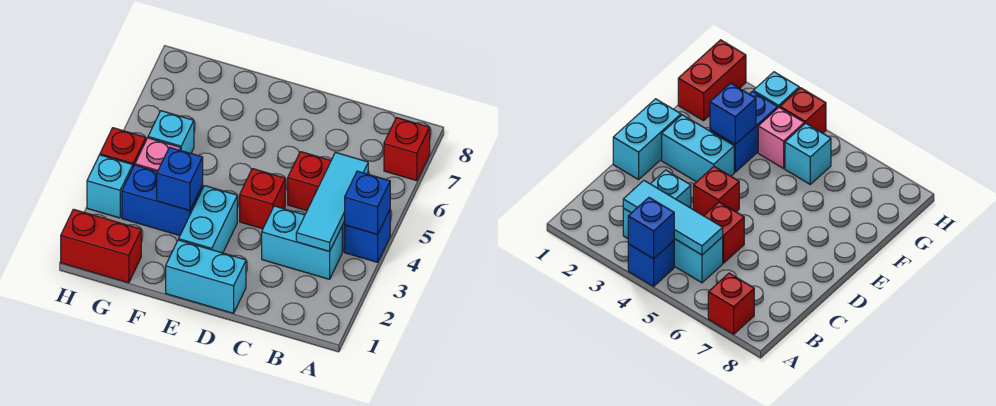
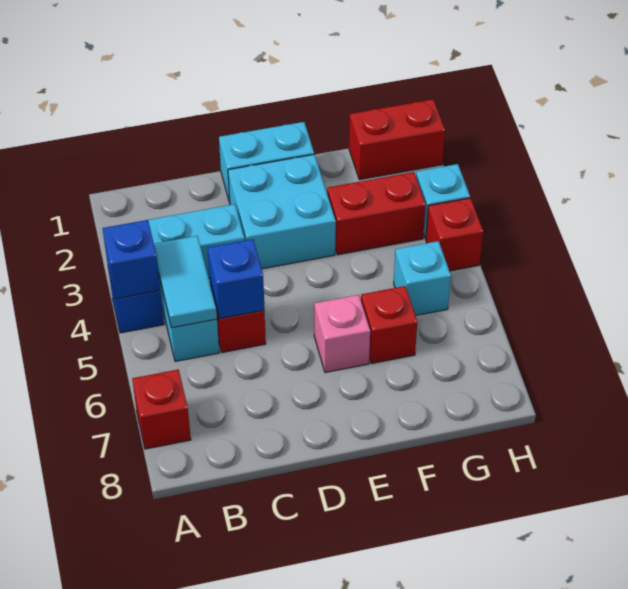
cyan tile B3:B5 level 2 -> cyan tile B4:B5 level 2
red brick D4 level 1 -> red brick F6 level 1
cyan brick E2:E3 level 1 -> cyan brick D2:E3 level 1
blue brick F3:G3 level 1 -> red brick F3:G3 level 1
blue brick F3 level 2 -> blue brick C5 level 2
pink brick G4 level 1 -> pink brick E6 level 1

